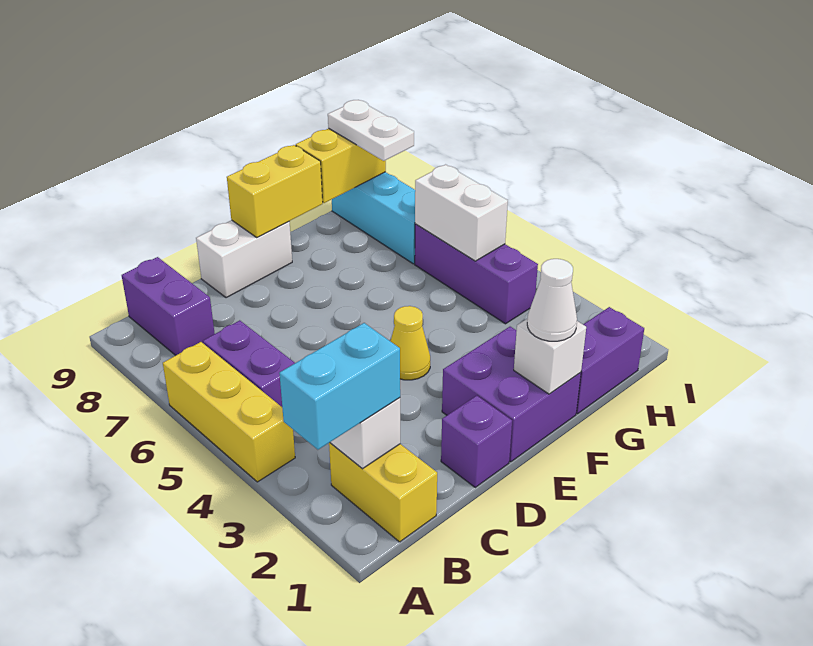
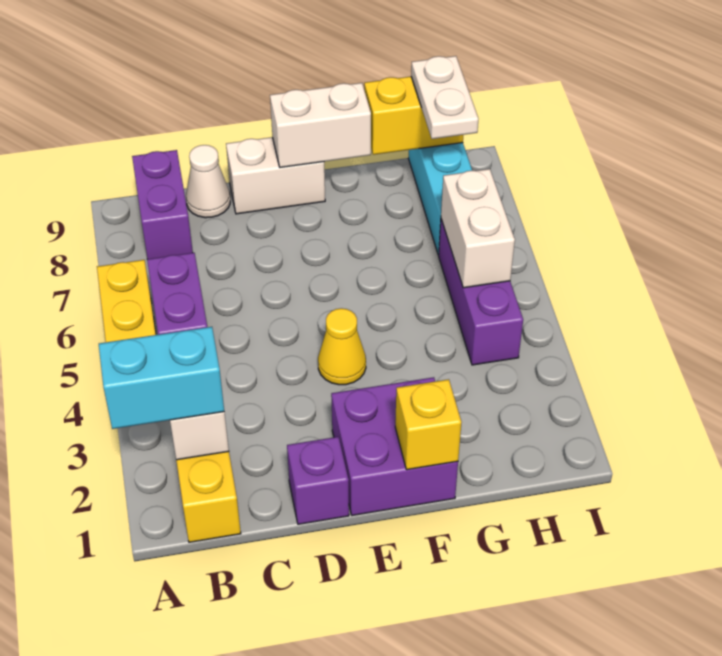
yellow brick E9:F9 level 2 -> white brick E9:F9 level 2
white brick F1 level 2 -> yellow brick F1 level 2
white cone F1 level 3 -> white cone C9 level 1
purple brick G1:H1 level 1 -> none

